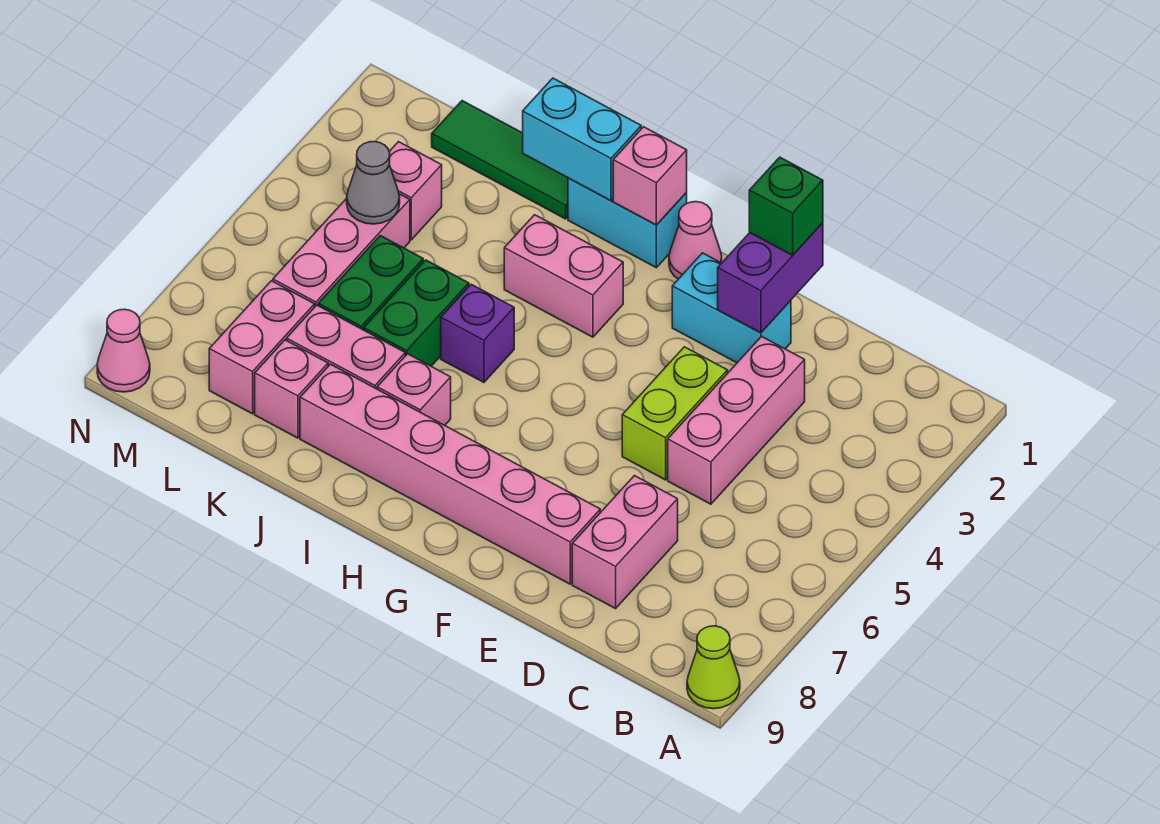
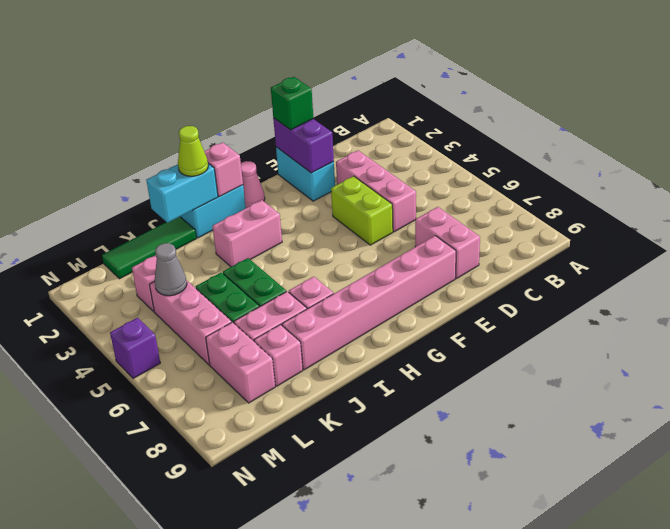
lime cone A9 level 1 -> lime cone I1 level 3
cyan brick E2:F2 level 1 -> cyan brick E1:E2 level 1
purple brick I5 level 1 -> purple brick N5 level 1
pink cone N9 level 1 -> none

